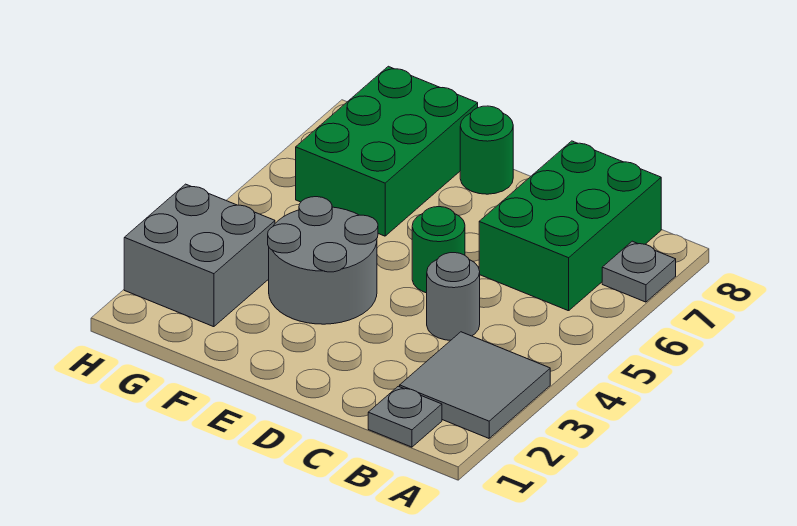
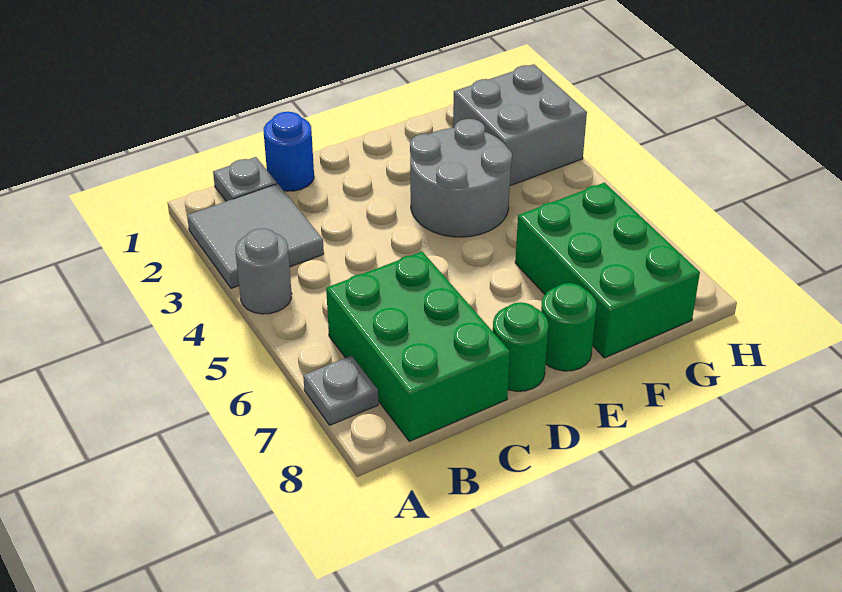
none -> blue round brick C1 level 1
grey round brick C4 level 1 -> grey round brick A4 level 1
green round brick D5 level 1 -> green round brick D8 level 1

